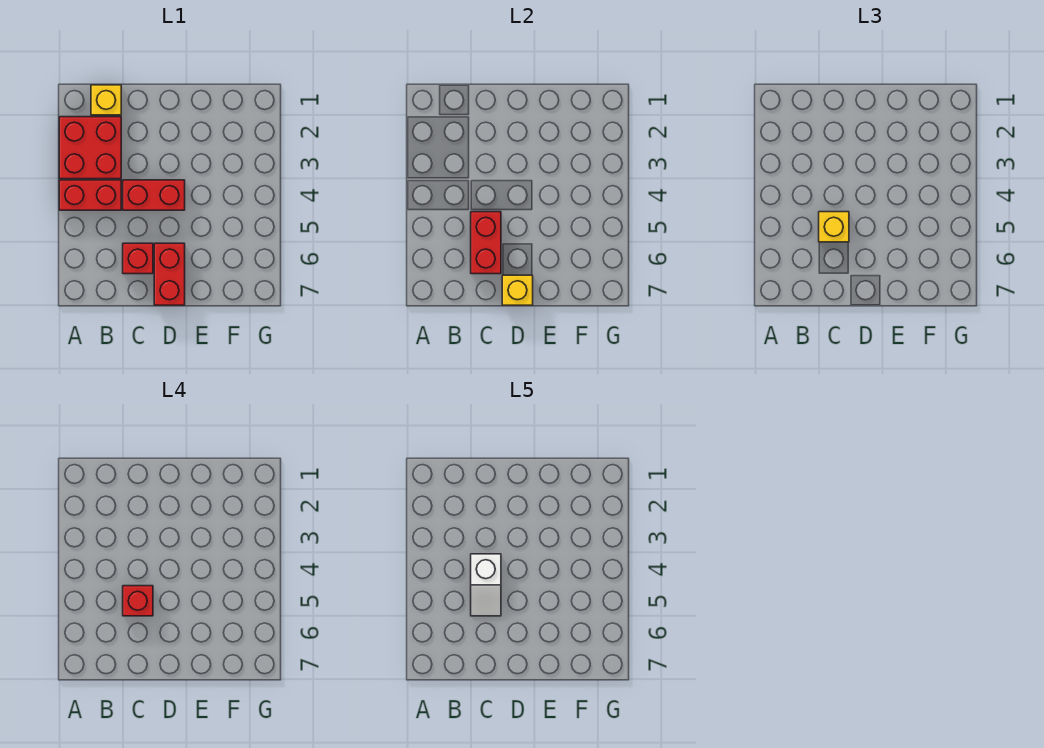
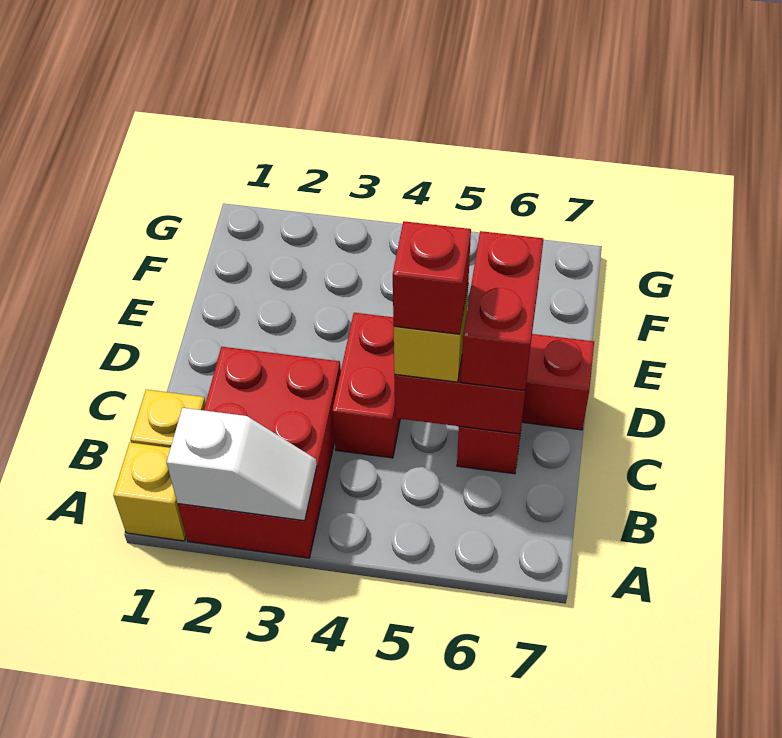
red brick A2:B3 level 1 -> red brick A2:C3 level 1
red brick A4:B4 level 1 -> red brick C6:D6 level 3
white slope C4:C5 level 5 top 4 -> white slope A2:A3 level 2 top 2
yellow brick D7 level 2 -> yellow brick A1 level 1

